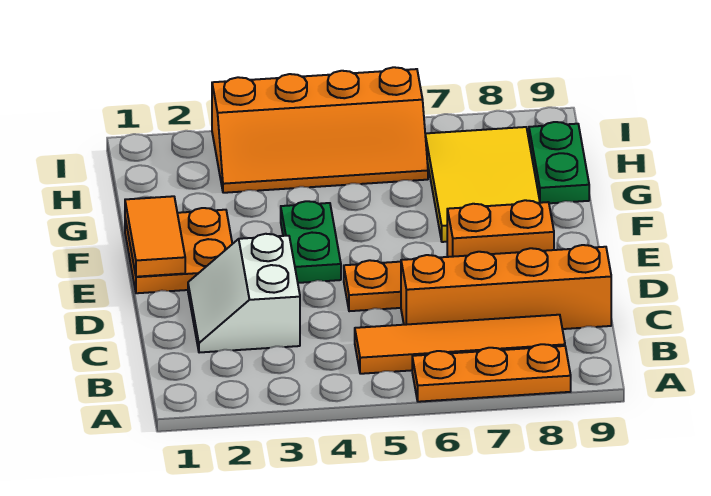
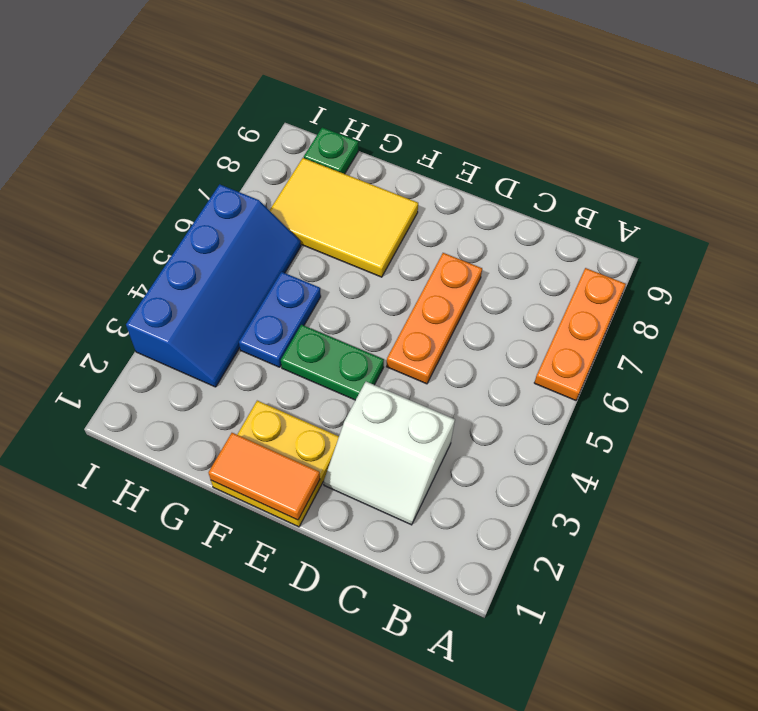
orange tile B5:B8 level 1 -> none
orange brick C6:C9 level 1 -> none
orange brick D7:D8 level 2 -> none
orange plate E1:F2 level 1 -> yellow plate E1:F2 level 1
none -> blue plate G4:G5 level 1
green plate G9:H9 level 1 -> green plate H9 level 1
orange slope H3:I6 level 1 top I -> blue slope H3:I6 level 1 top I

